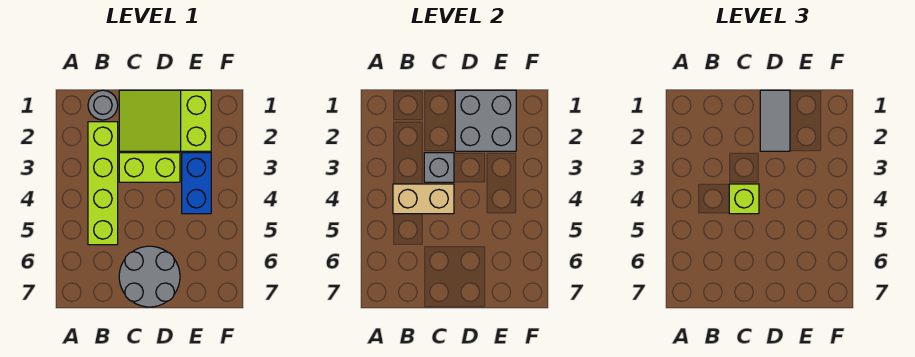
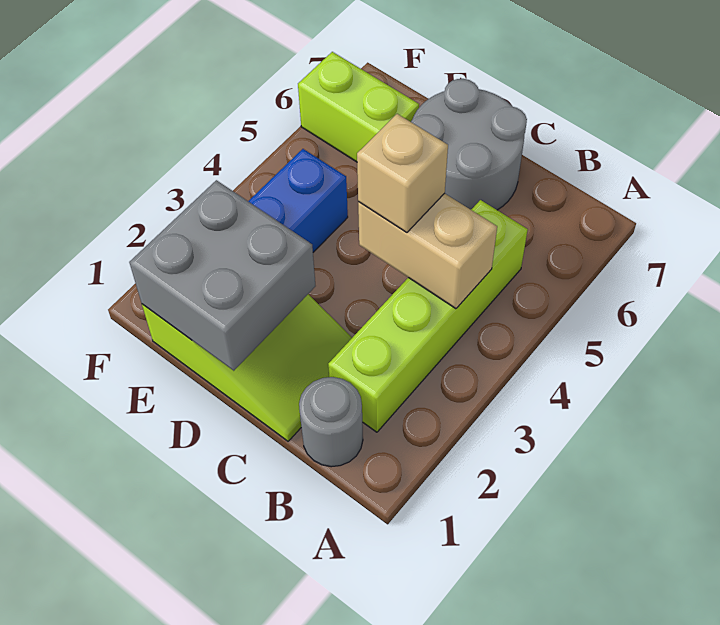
lime brick C3:D3 level 1 -> lime brick E6:F6 level 1
grey brick C3 level 2 -> none
lime brick C4 level 3 -> tan brick C4 level 3
grey tile D1:D2 level 3 -> none

